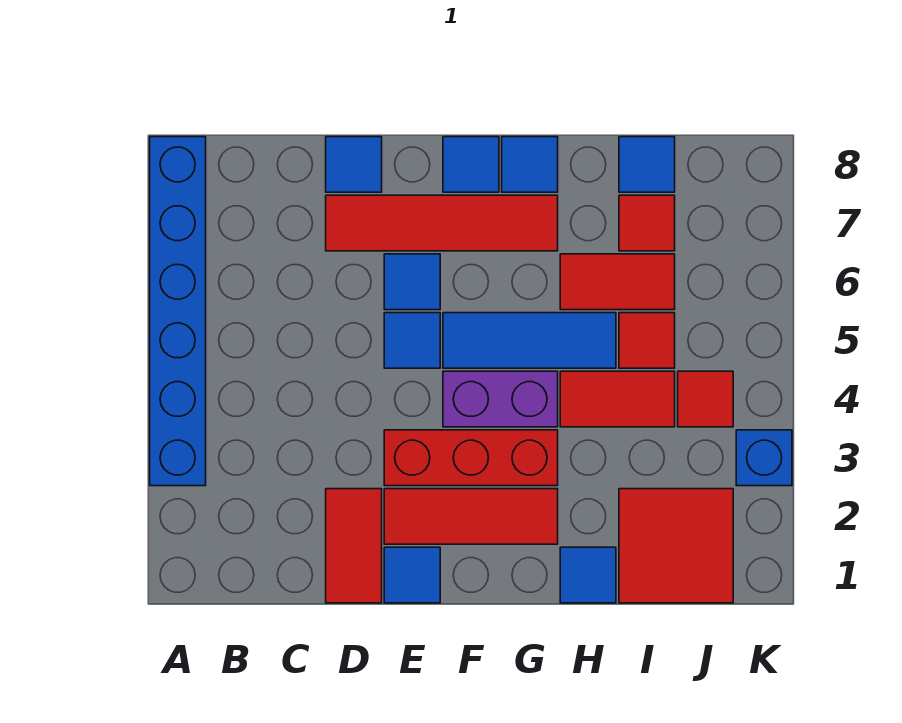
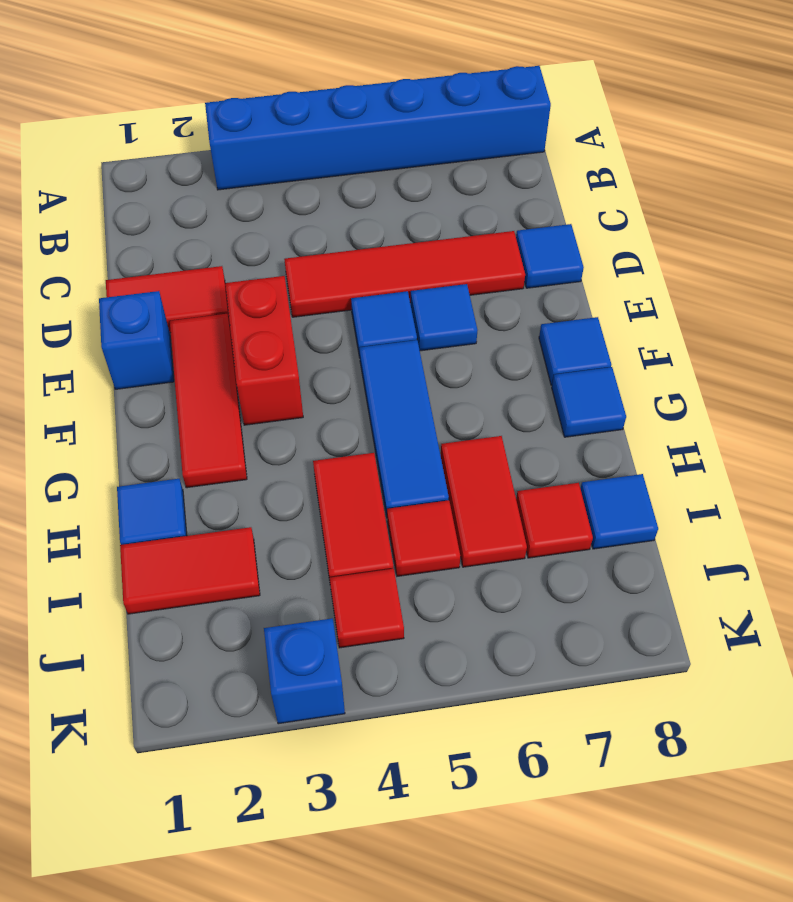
red tile D7:G7 level 1 -> red tile D4:D7 level 1
blue tile E1 level 1 -> blue brick E1 level 1
red brick E3:G3 level 1 -> red brick E3:F3 level 1
purple brick F4:G4 level 1 -> none
red tile I1:J2 level 1 -> red tile I1:I2 level 1

